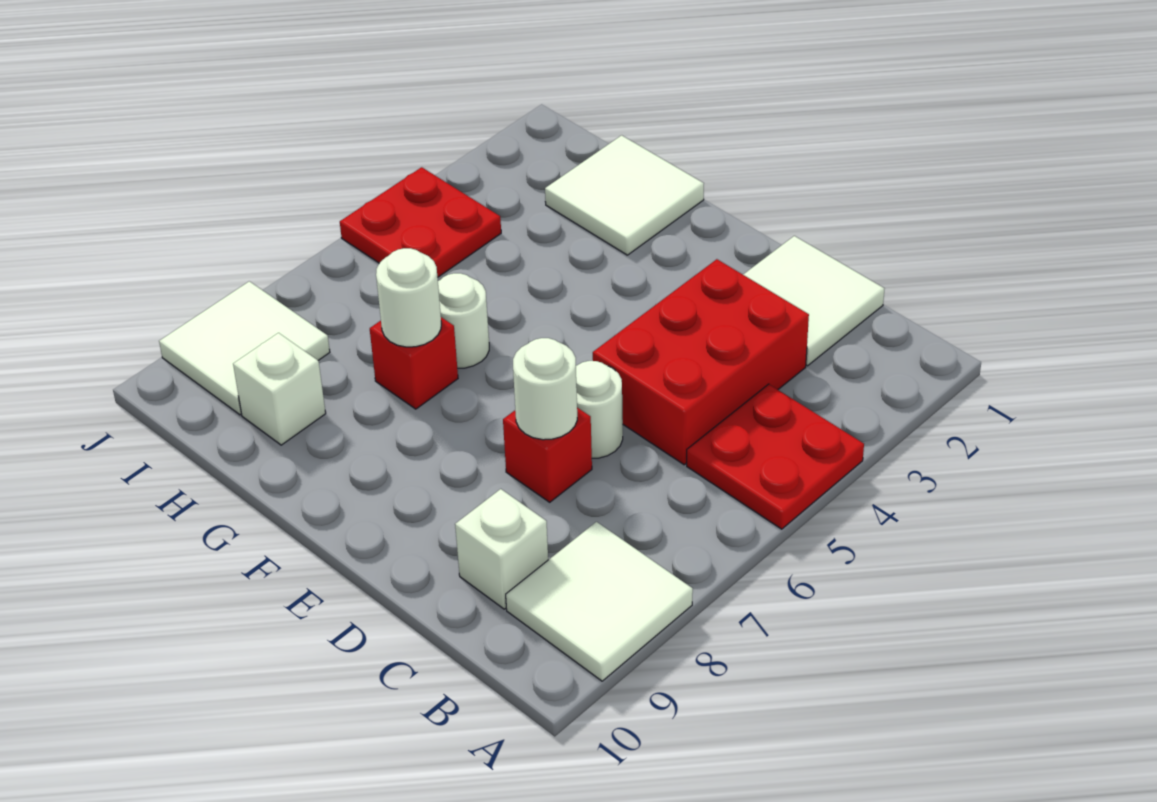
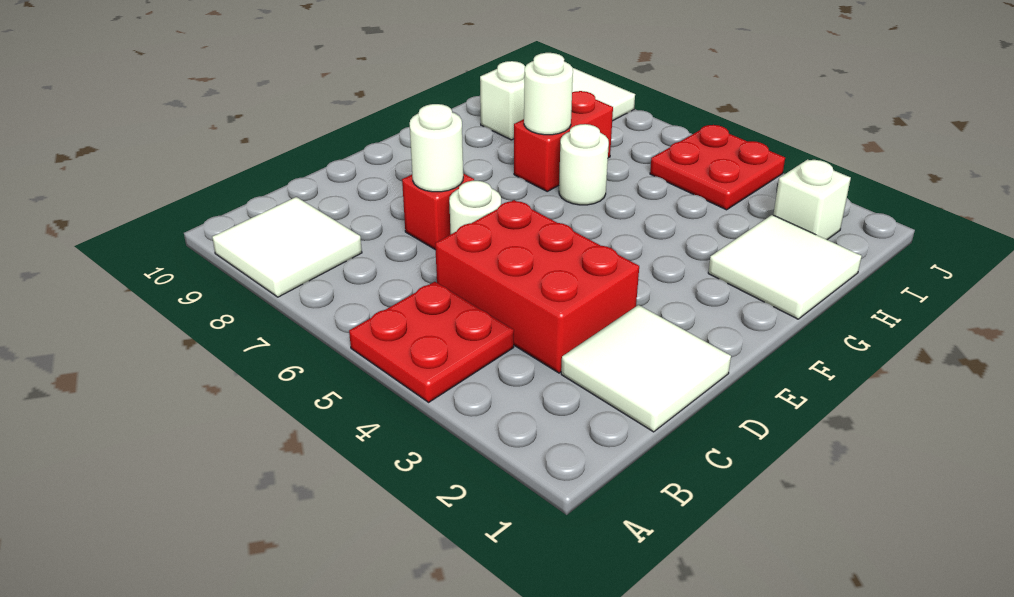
white brick C9 level 1 -> white brick I2 level 1
red brick G7 level 1 -> red brick G7:H7 level 1

